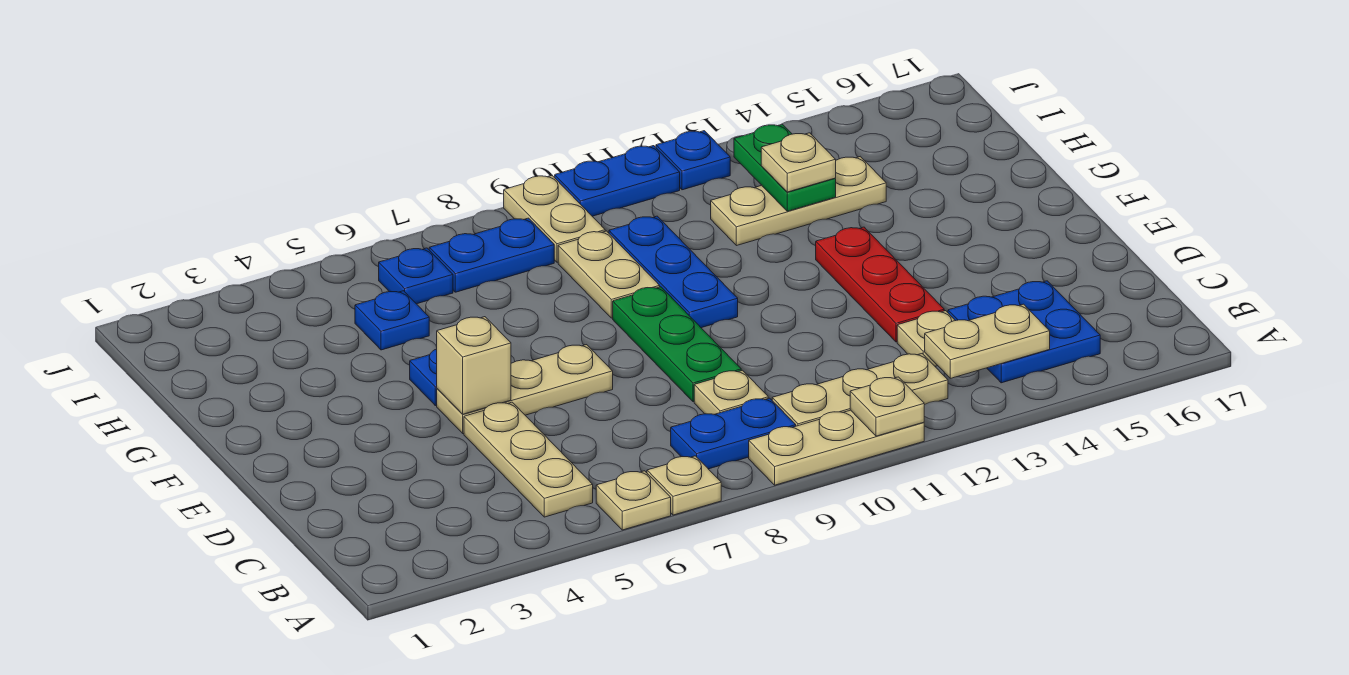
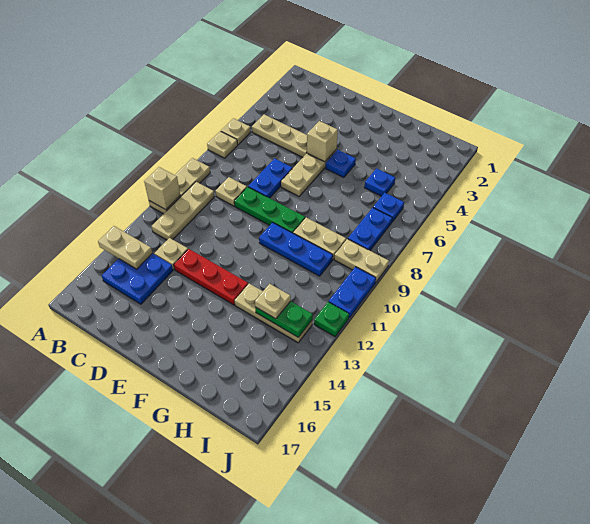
tan plate A11 level 2 -> tan brick A11 level 2
blue plate B8:B9 level 1 -> blue plate D7:D8 level 1
tan plate B13:B14 level 2 -> tan plate A14:B14 level 2
tan plate H12:H14 level 1 -> tan plate G13:I13 level 1
blue plate J12 level 1 -> green plate J12 level 1

